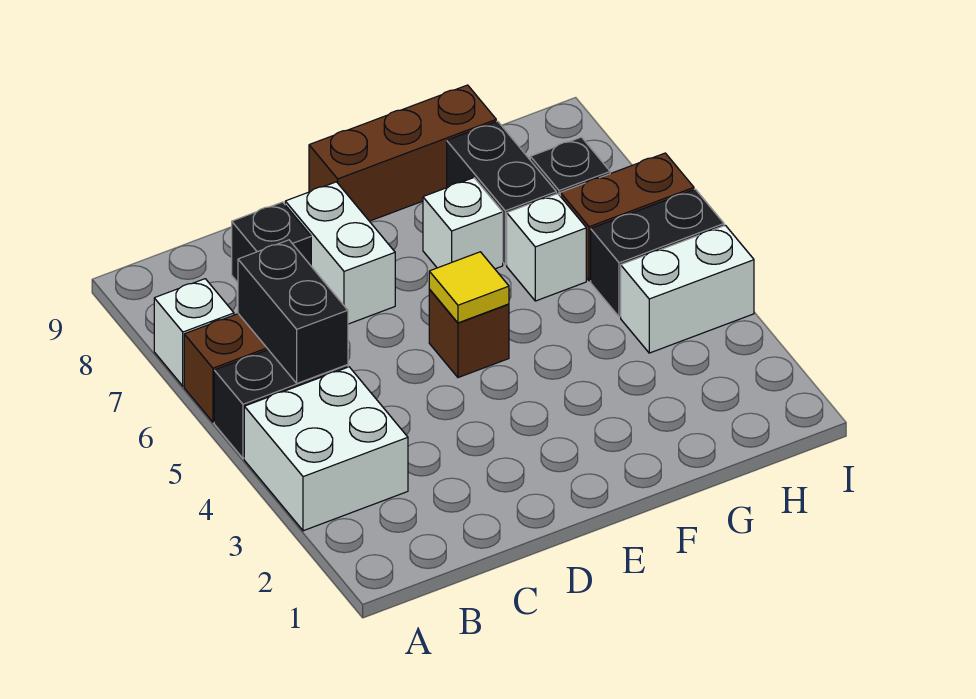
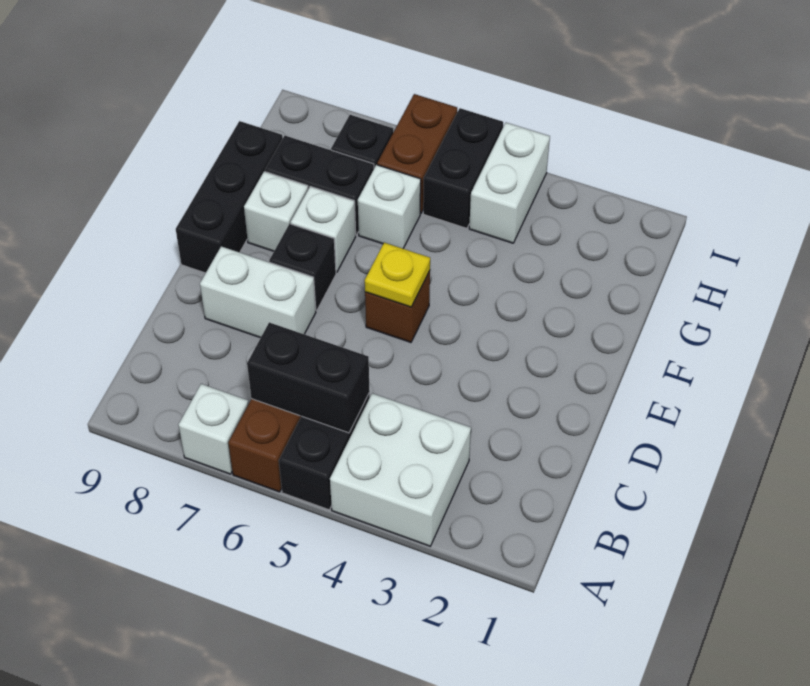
black brick C8 level 1 -> black brick E7 level 1
yellow tile E5 level 2 -> yellow plate E5 level 2
brown brick E9:G9 level 1 -> black brick E9:G9 level 1
none -> white brick F8 level 1

